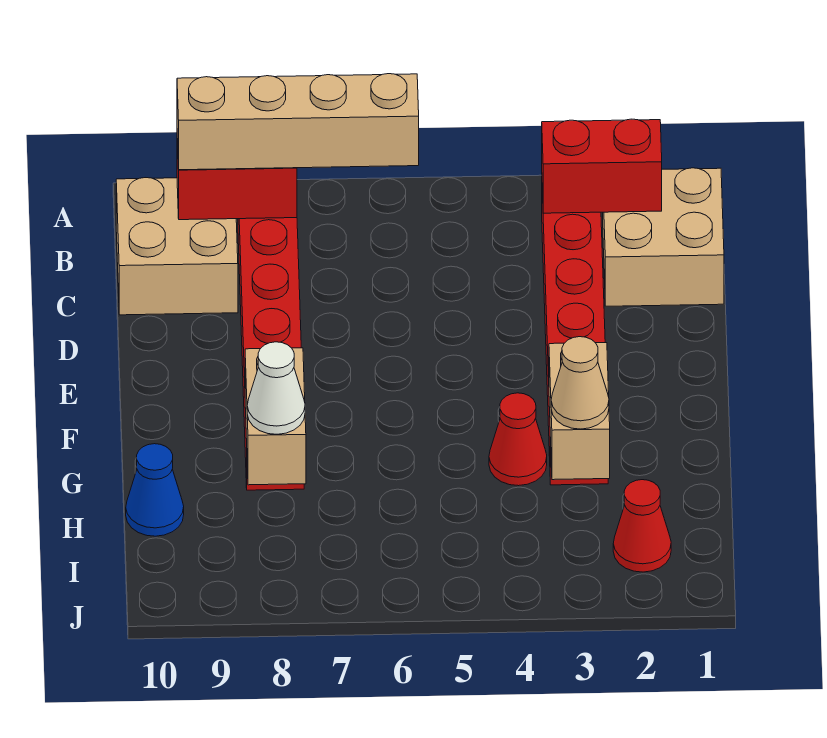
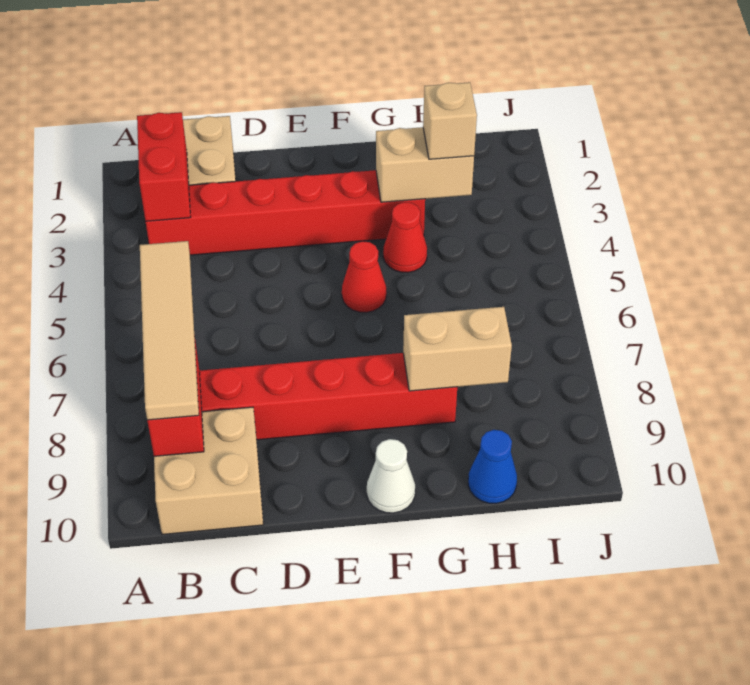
tan brick B6:B9 level 3 -> tan tile B6:B9 level 3
tan cone H3 level 3 -> tan brick H3 level 3
white cone H8 level 3 -> white cone F10 level 1
red cone I2 level 1 -> red cone F5 level 1

